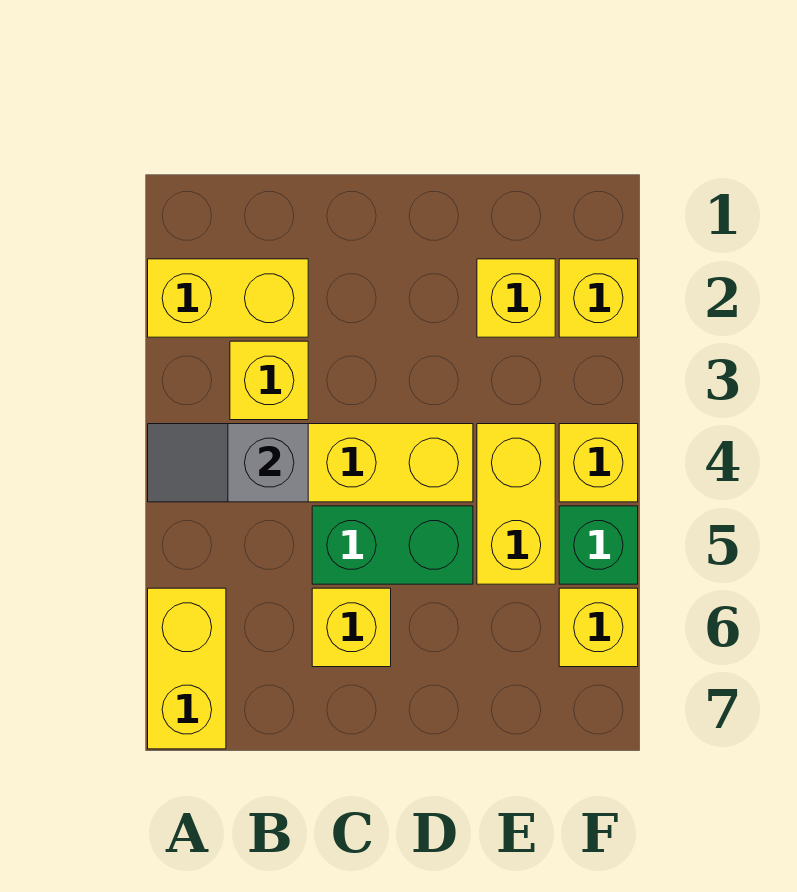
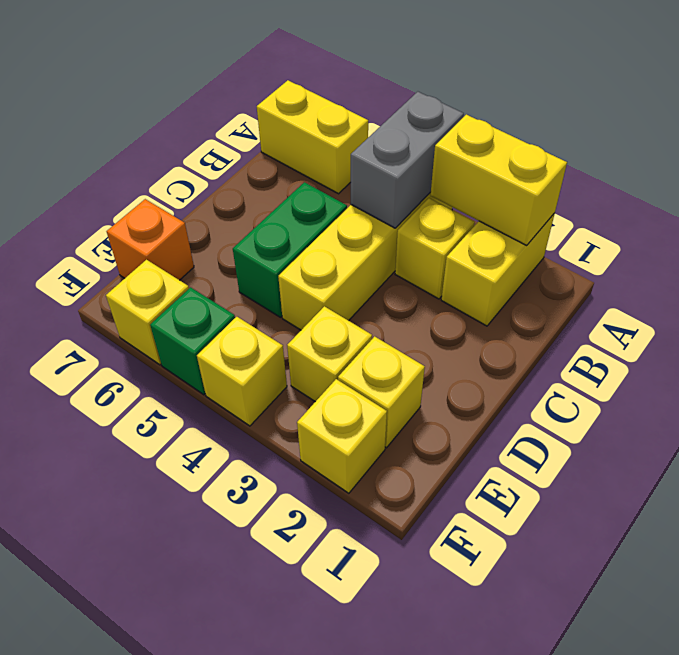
grey slope A4:B4 level 2 top B -> grey brick A4:B4 level 2
yellow brick C6 level 1 -> yellow brick E3 level 1
yellow brick E4:E5 level 1 -> yellow brick A2:A3 level 2
none -> orange brick E7 level 1

